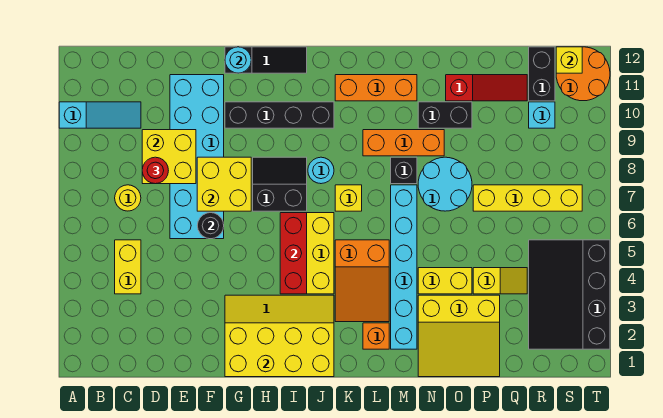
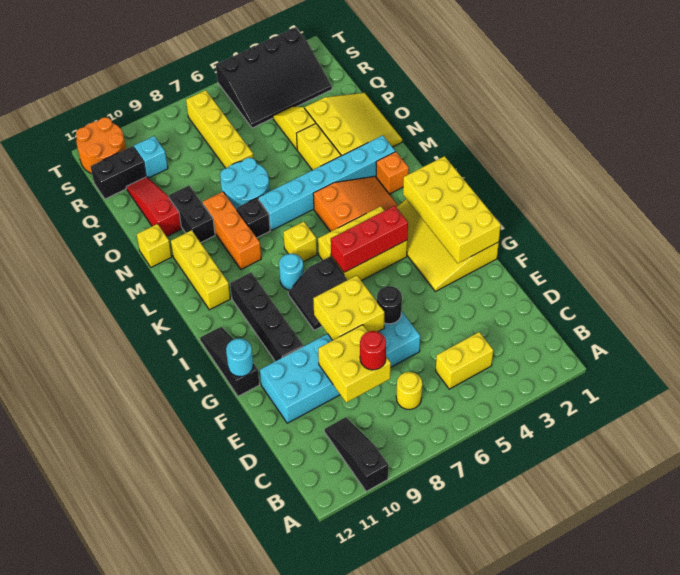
cyan slope A10:C10 level 1 top A -> black slope A10:C10 level 1 top A
orange brick K11:M11 level 1 -> yellow brick K11:M11 level 1
yellow brick S12 level 2 -> yellow brick N12 level 1

